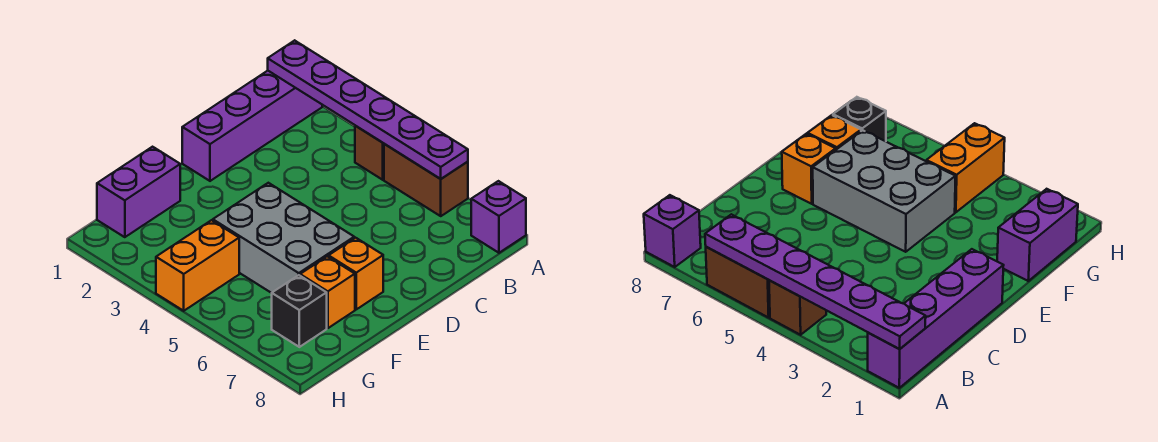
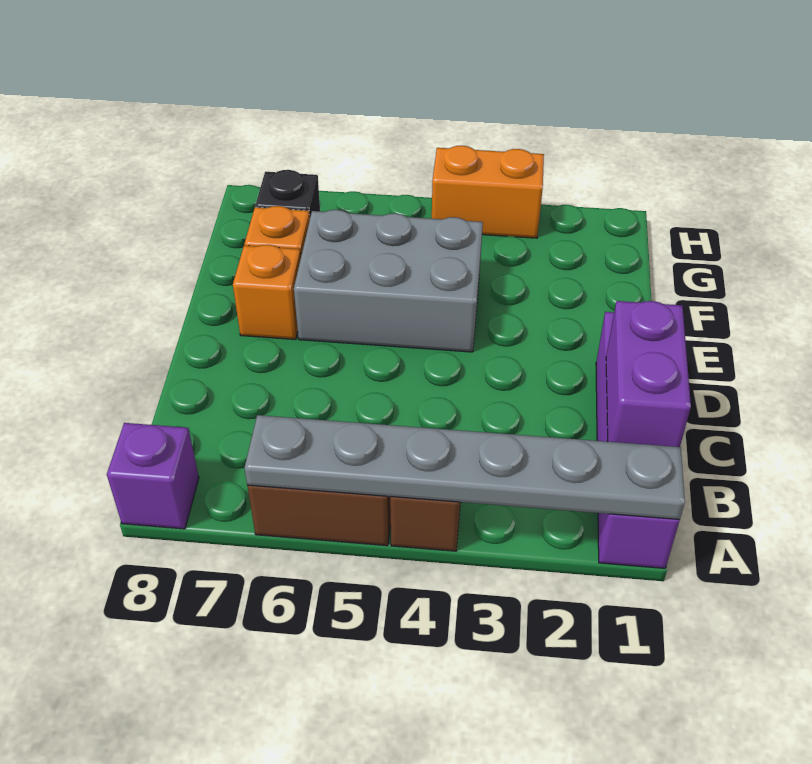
purple plate A1:A6 level 2 -> grey plate A1:A6 level 2
purple brick F1:G1 level 1 -> purple brick B1:C1 level 2
orange brick G4:H4 level 1 -> orange brick H3:H4 level 1

